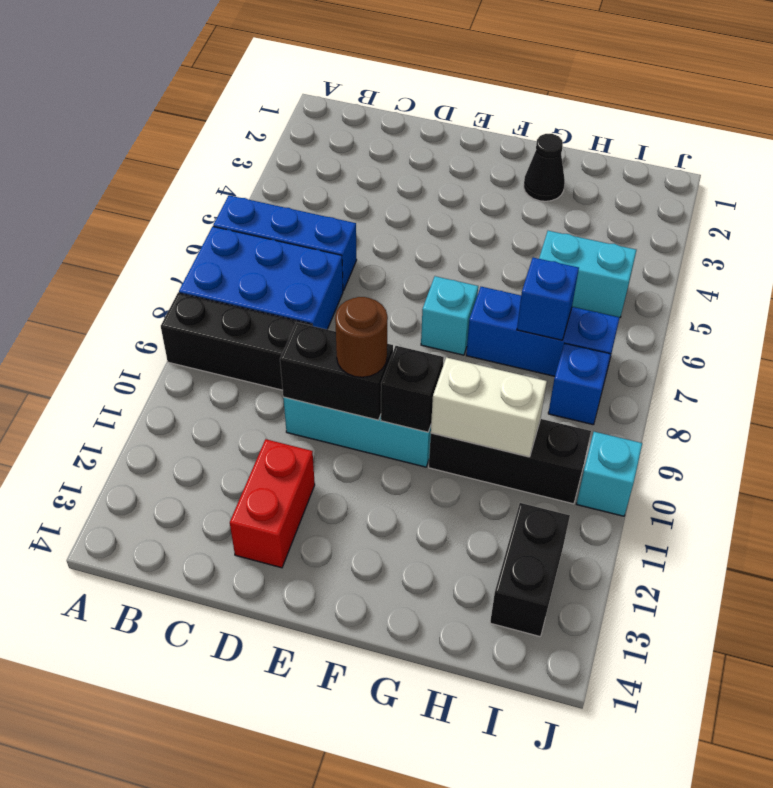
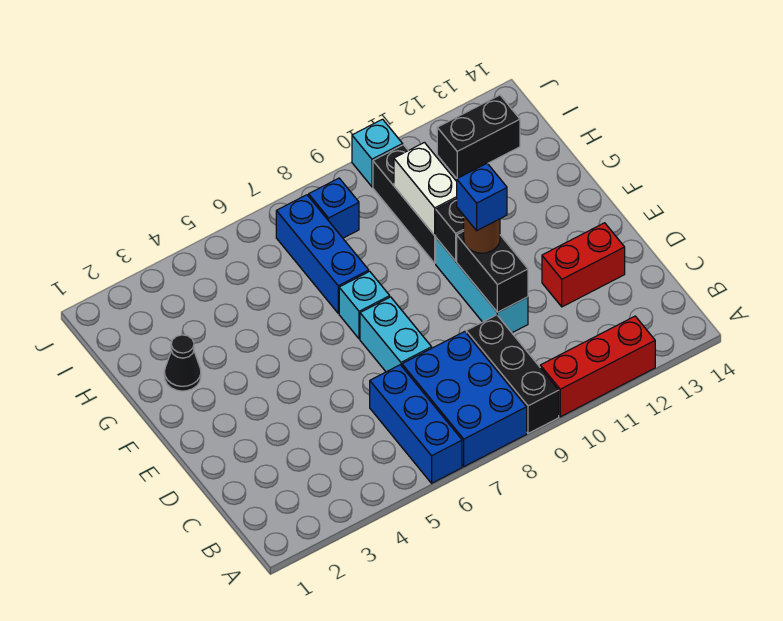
none -> red brick A10:A12 level 1
cyan brick H5:I5 level 1 -> cyan brick D7:E7 level 1
blue brick H7 level 2 -> blue brick E10 level 4

